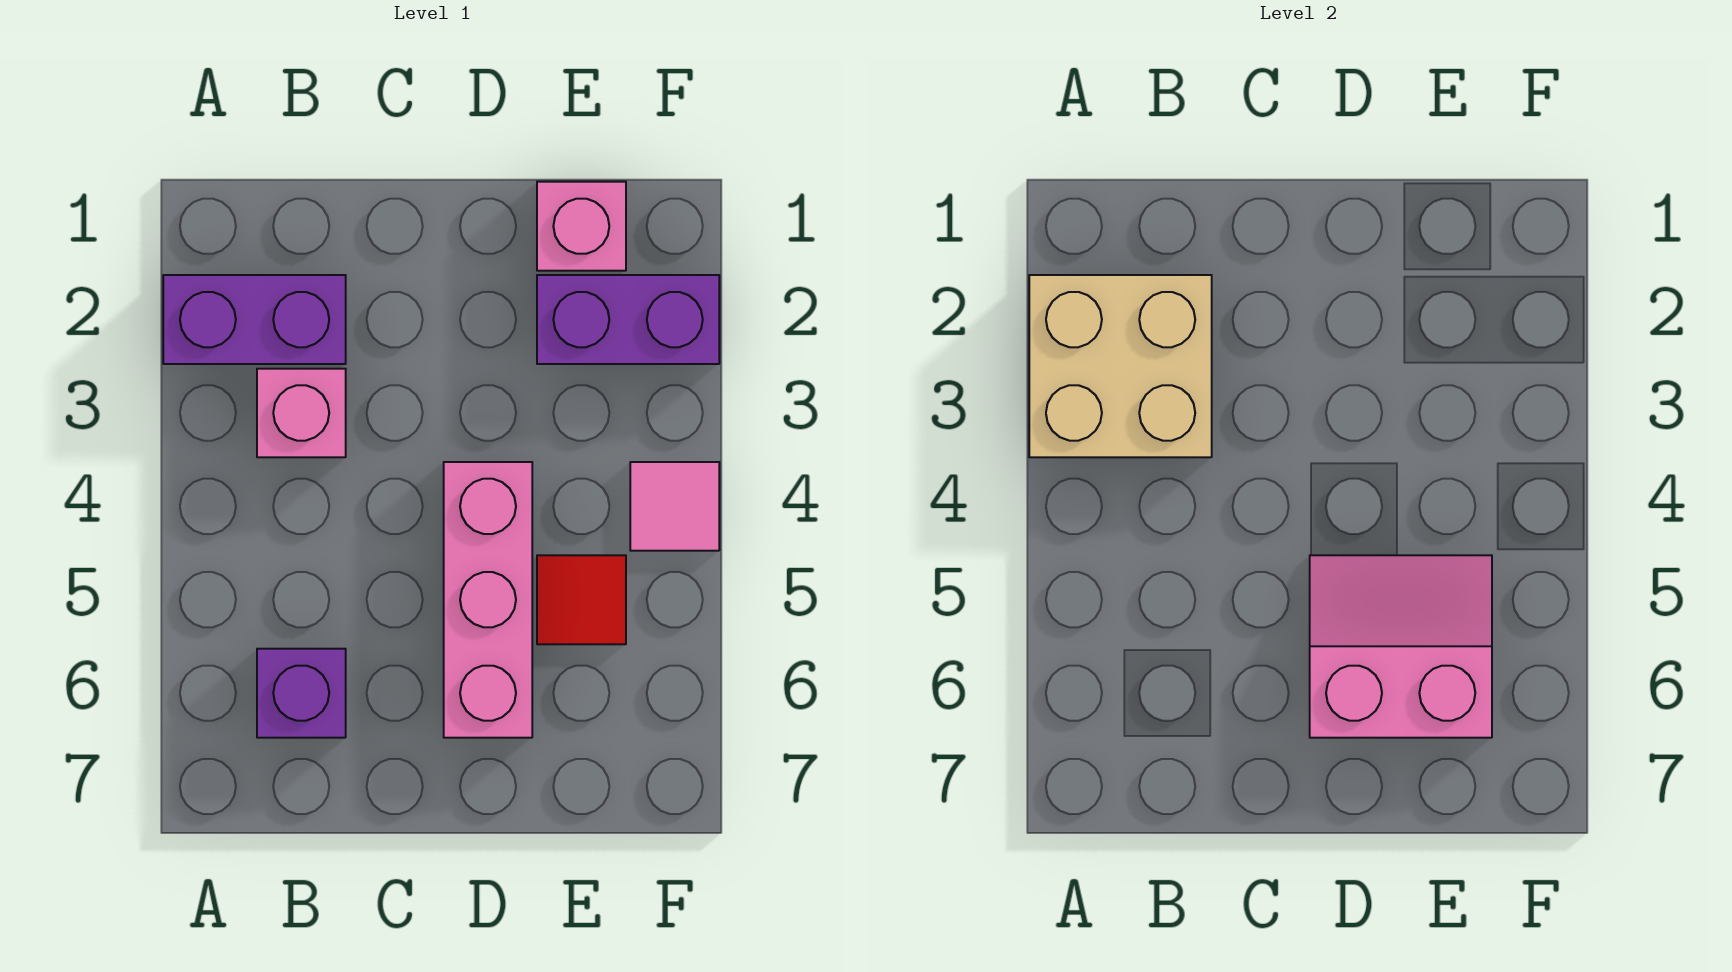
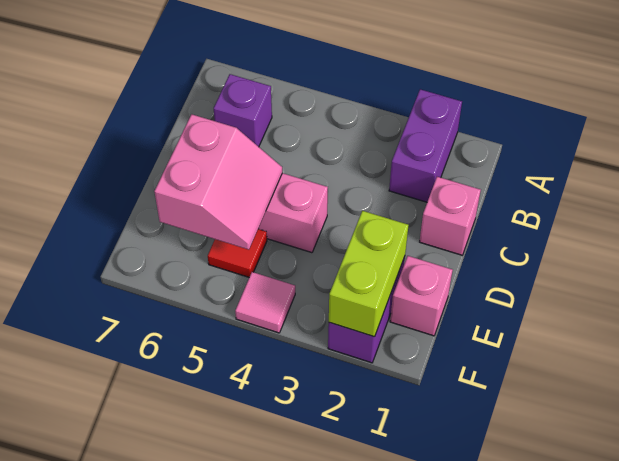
tan brick A2:B3 level 2 -> none
pink brick B3 level 1 -> pink brick C1 level 1
none -> lime brick E2:F2 level 2

